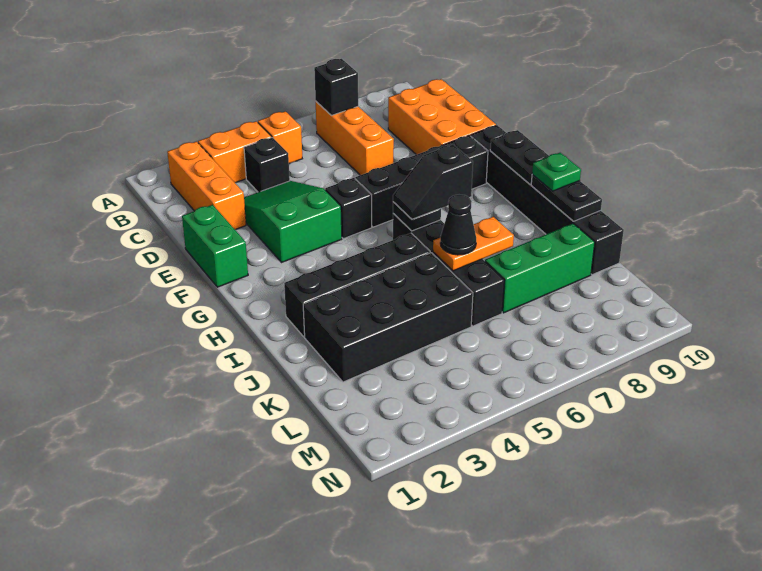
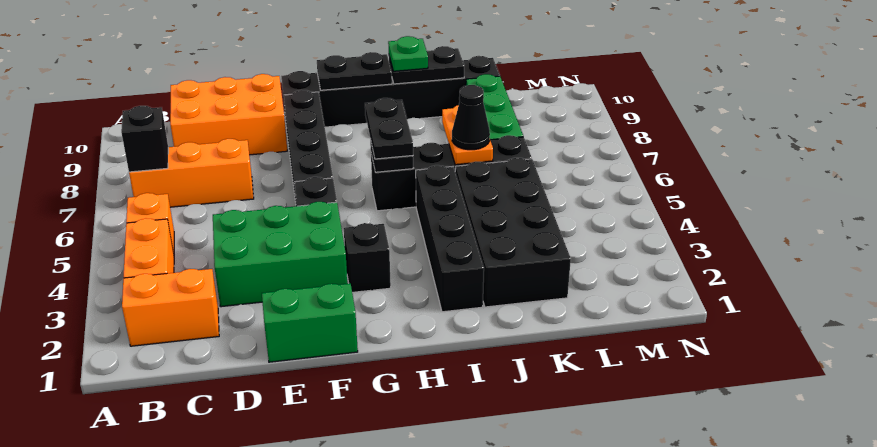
orange brick B2:D2 level 1 -> orange brick B2:C2 level 1
black brick C4 level 1 -> black brick G3 level 1
green slope D3:F4 level 1 top F -> green brick D3:F4 level 1
black slope H6:H7 level 3 top 7 -> black plate H6:H7 level 3

